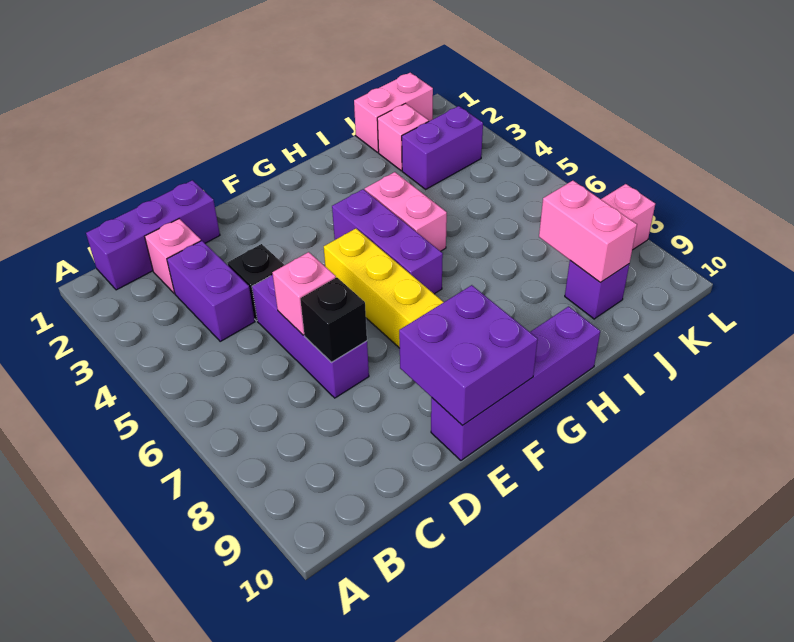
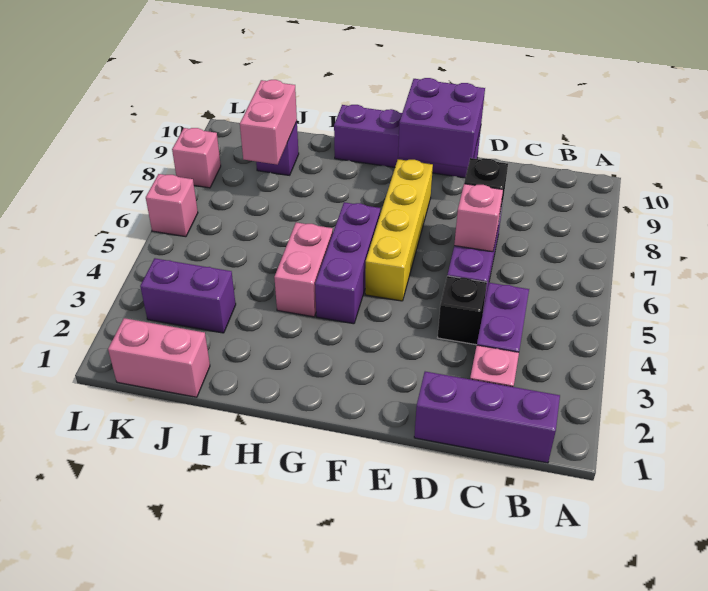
pink brick J2 level 1 -> pink brick L6 level 1

